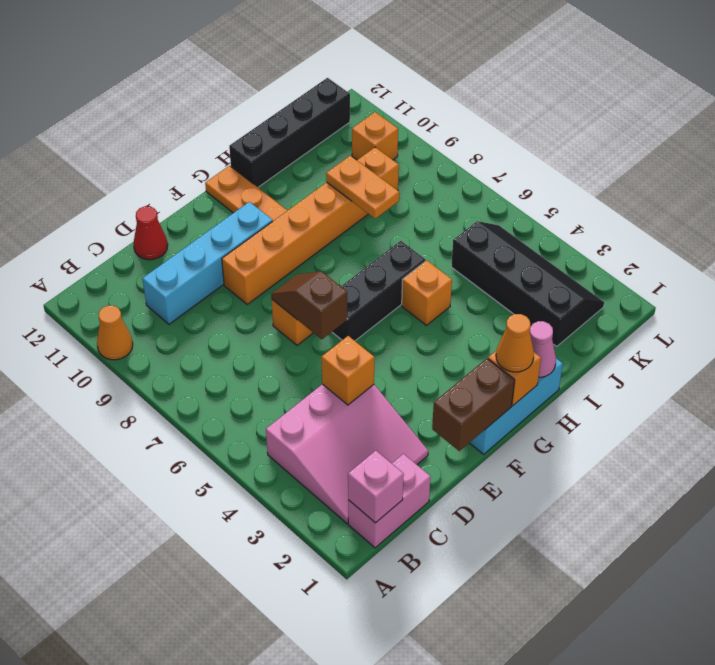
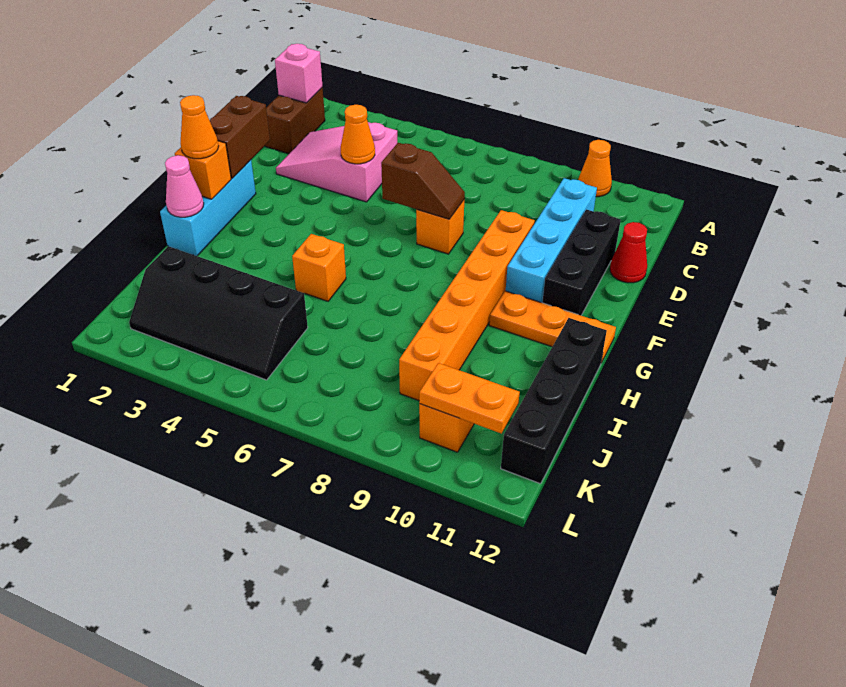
pink brick B1:C1 level 1 -> brown brick B1:C1 level 1
pink slope B2:D4 level 1 top 4 -> pink slope C2:D4 level 1 top 4
orange brick D4 level 2 -> orange cone D4 level 2
black brick F6:H6 level 1 -> black brick D11:F11 level 1
orange plate I8:I9 level 2 -> orange plate K10:K11 level 2

